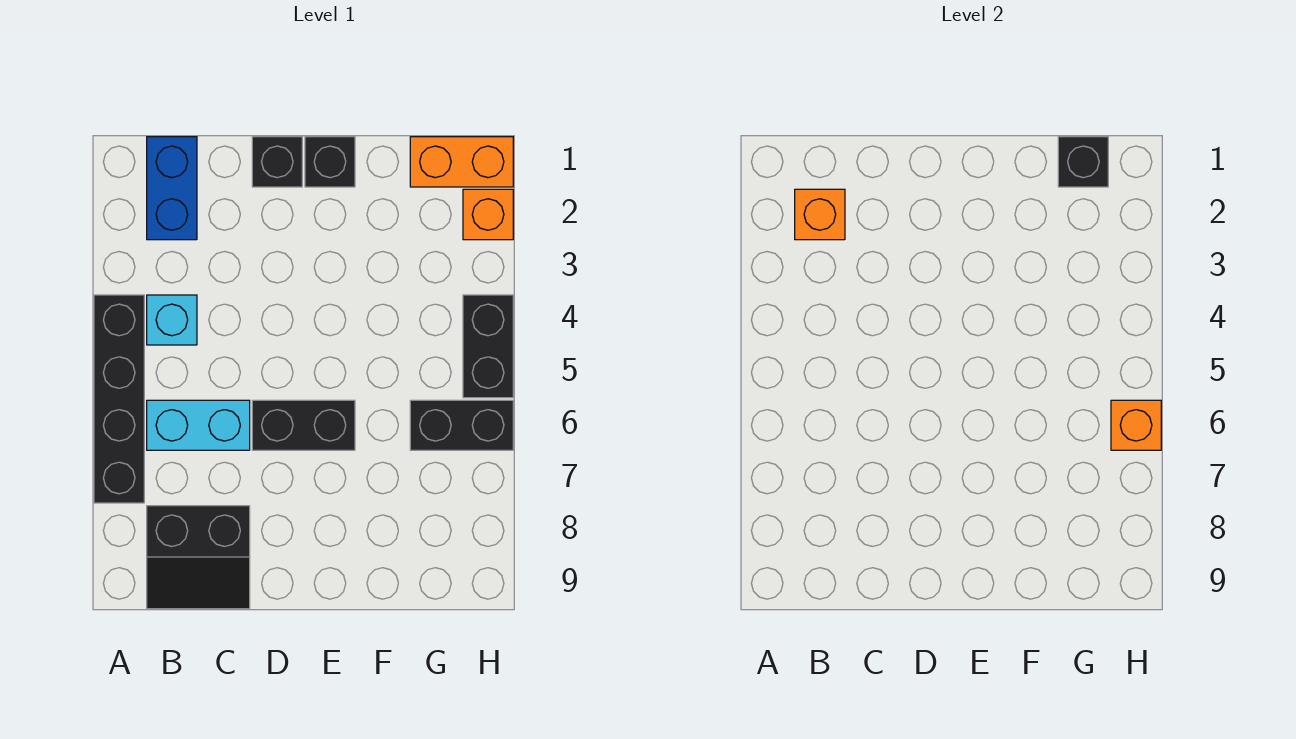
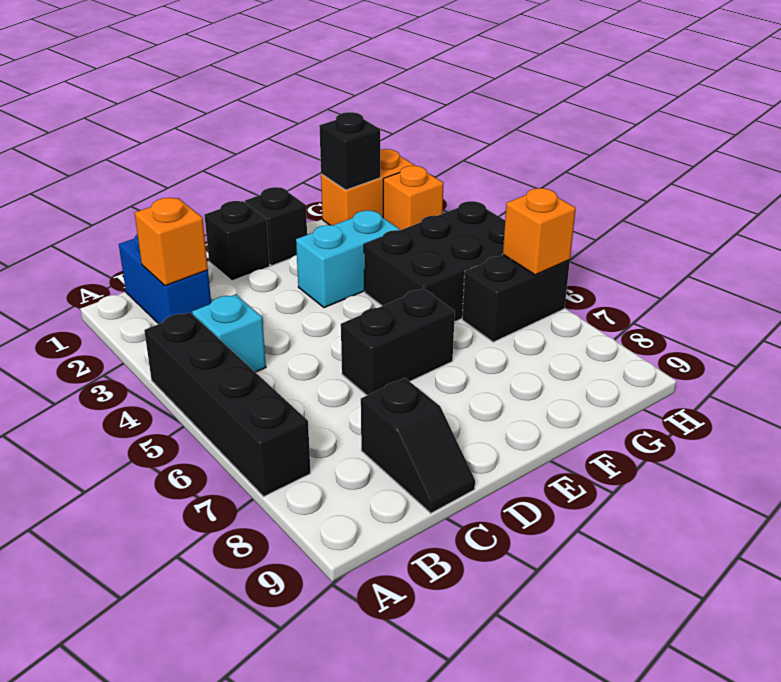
cyan brick B6:C6 level 1 -> cyan brick E3:F3 level 1
black slope B8:C9 level 1 top 8 -> black slope C8:C9 level 1 top 8
black brick H4:H5 level 1 -> black brick F4:H5 level 1

